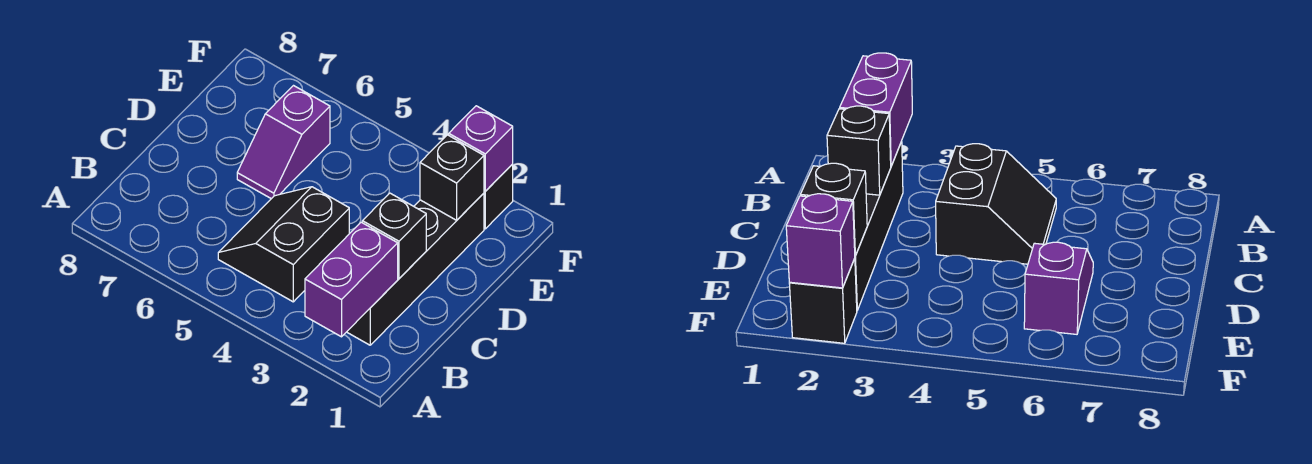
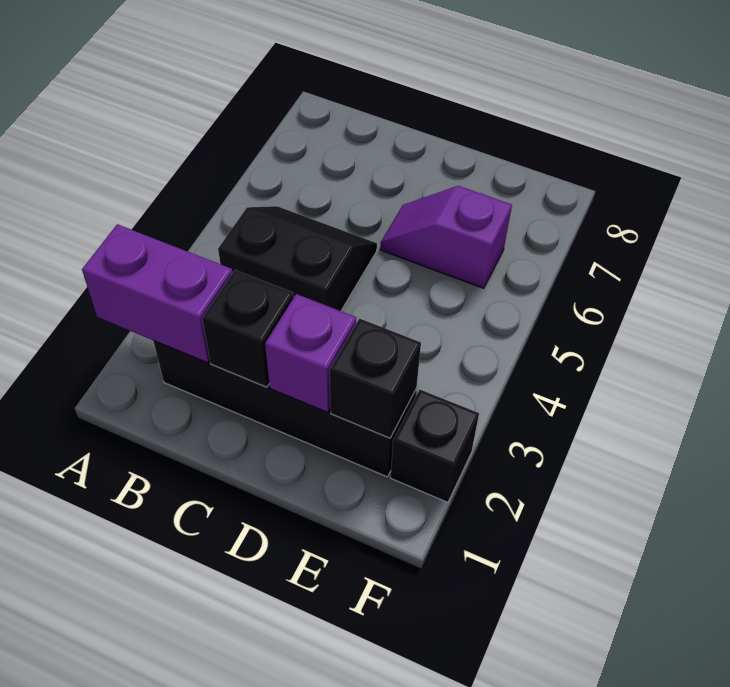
purple brick F2 level 2 -> purple brick D2 level 2

